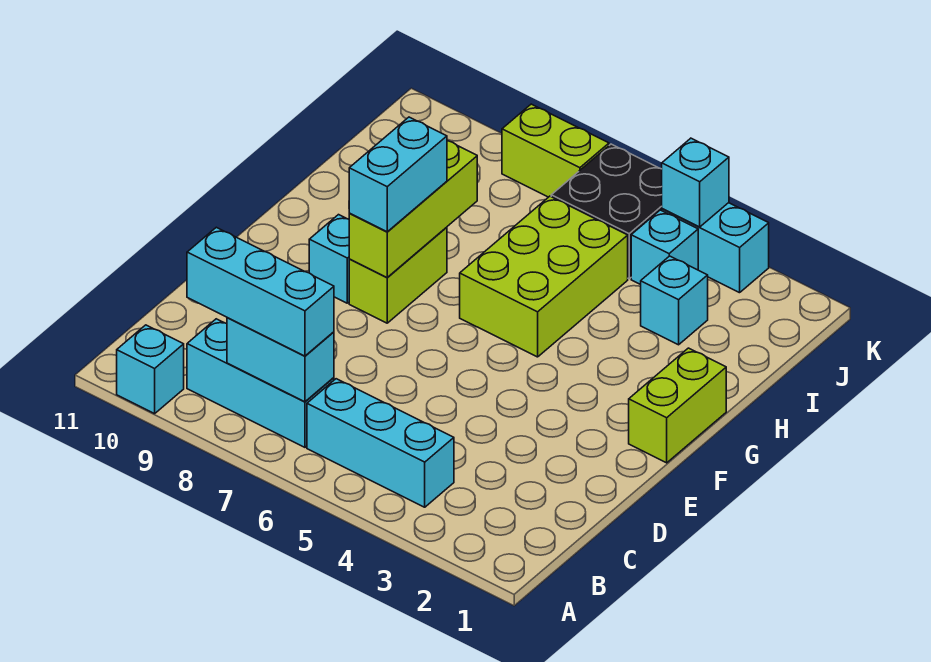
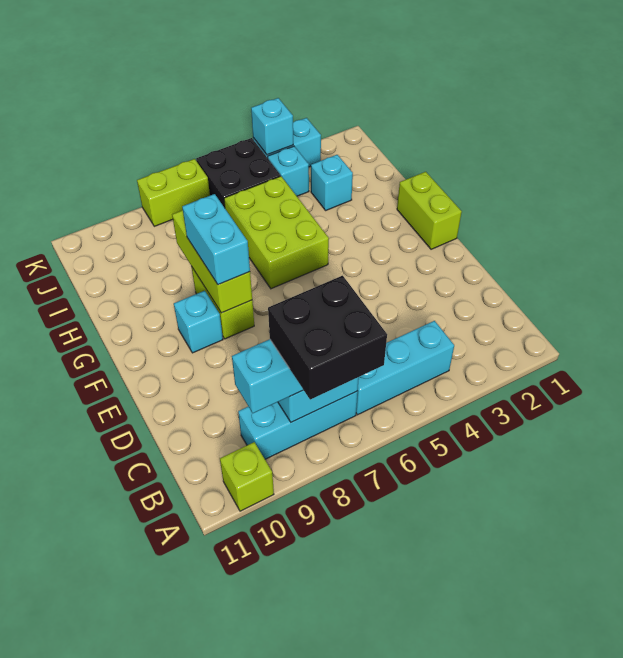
none -> black brick A7:B8 level 4
cyan brick A10 level 1 -> lime brick A10 level 1

